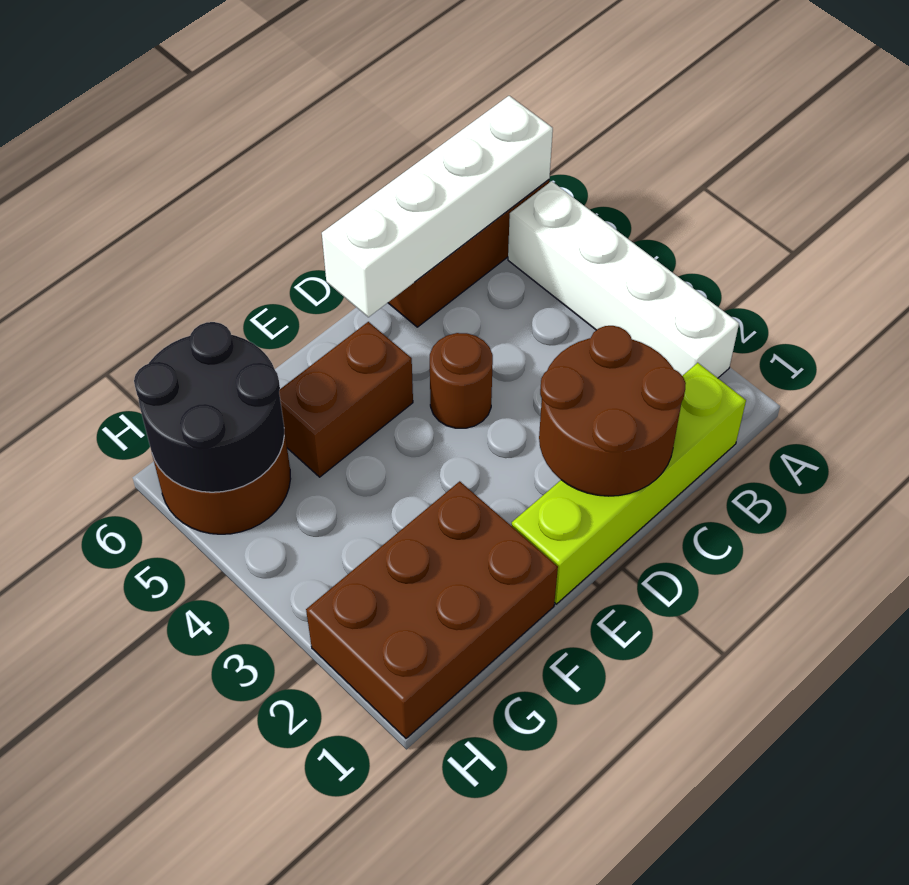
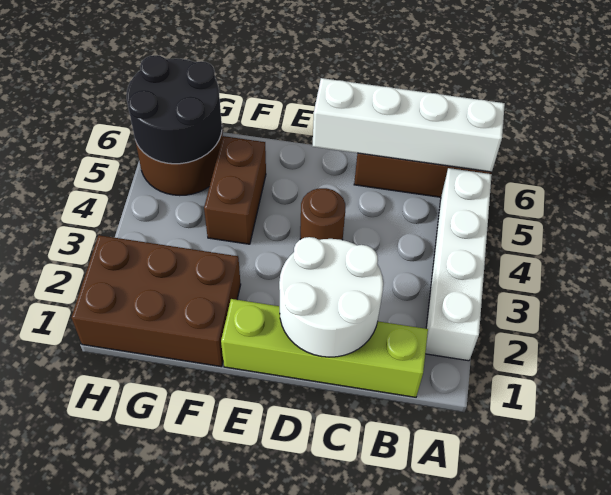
brown round brick C1:D2 level 2 -> white round brick C1:D2 level 2
brown brick E5:F5 level 1 -> brown brick F4:F5 level 1

